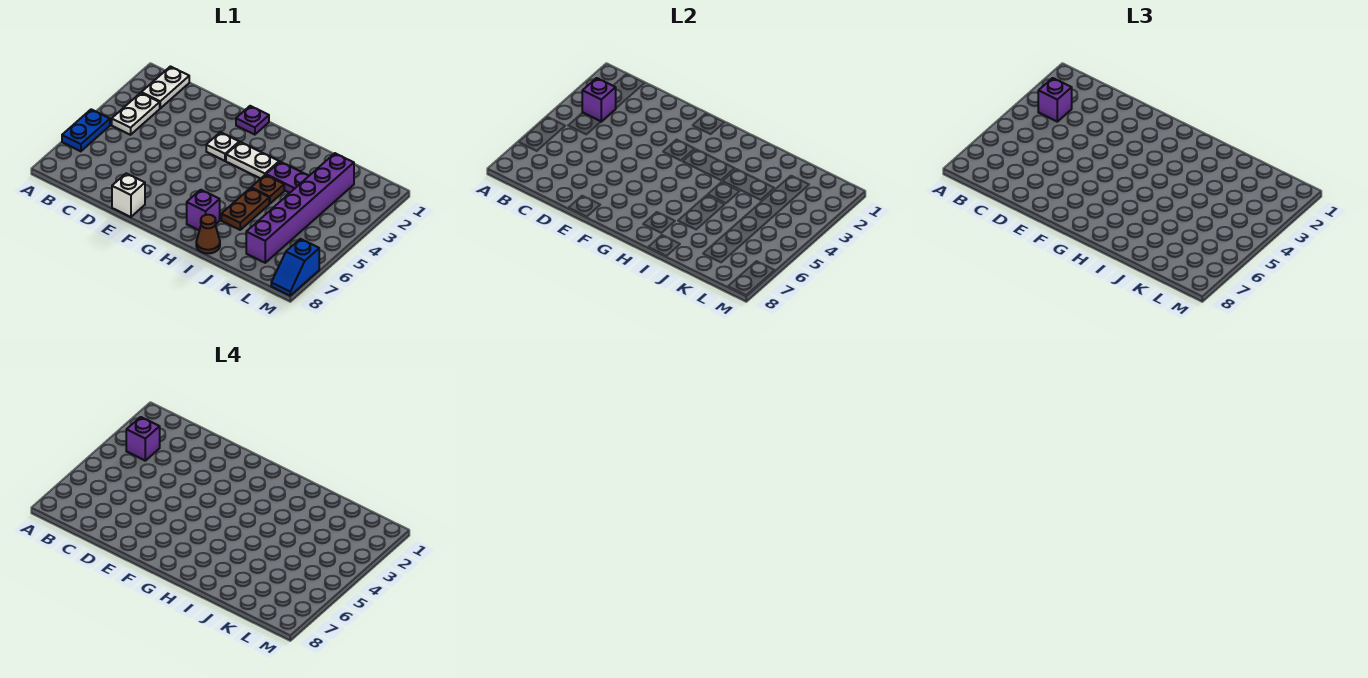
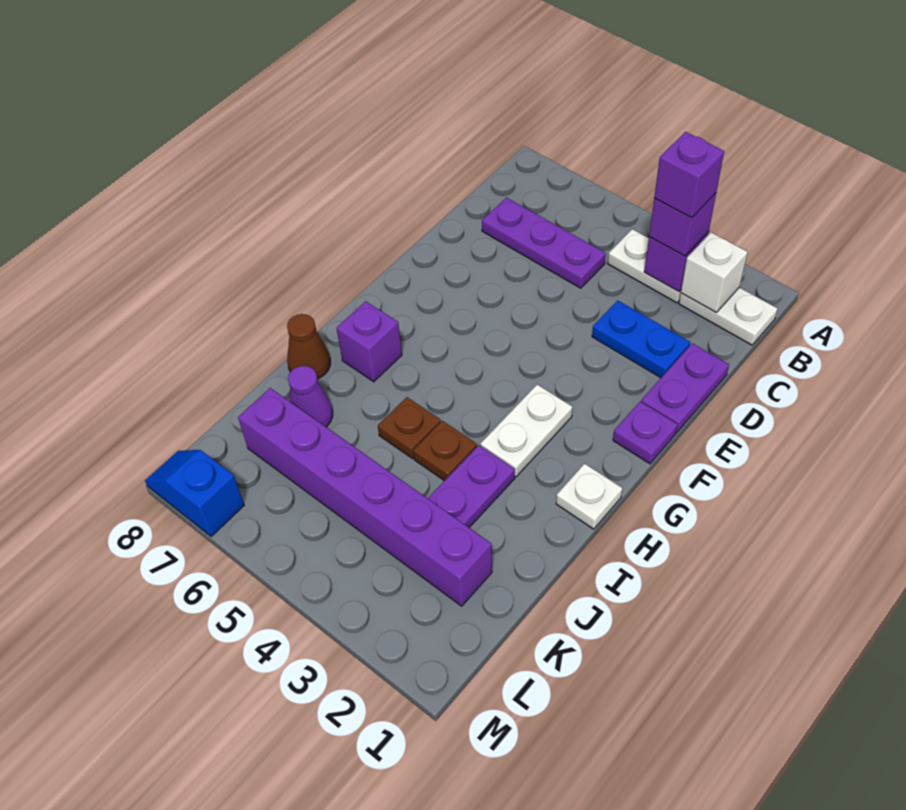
blue plate A5:A6 level 1 -> blue plate D2:D3 level 1
none -> purple plate C5:C7 level 1
none -> purple plate D1:E1 level 1
white brick E8 level 1 -> white brick B2 level 2
white plate F3 level 1 -> white plate H1 level 1
brown plate I5:I6 level 1 -> brown plate I5 level 1
none -> purple cone J7 level 1

